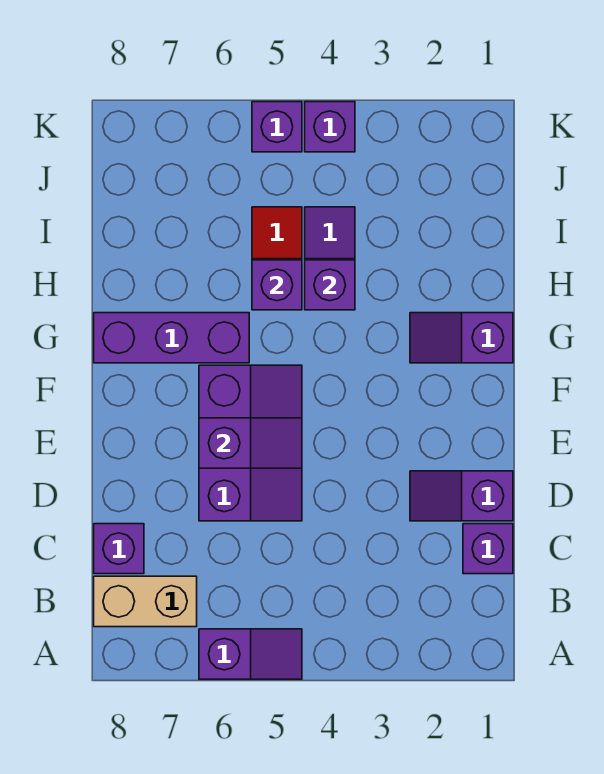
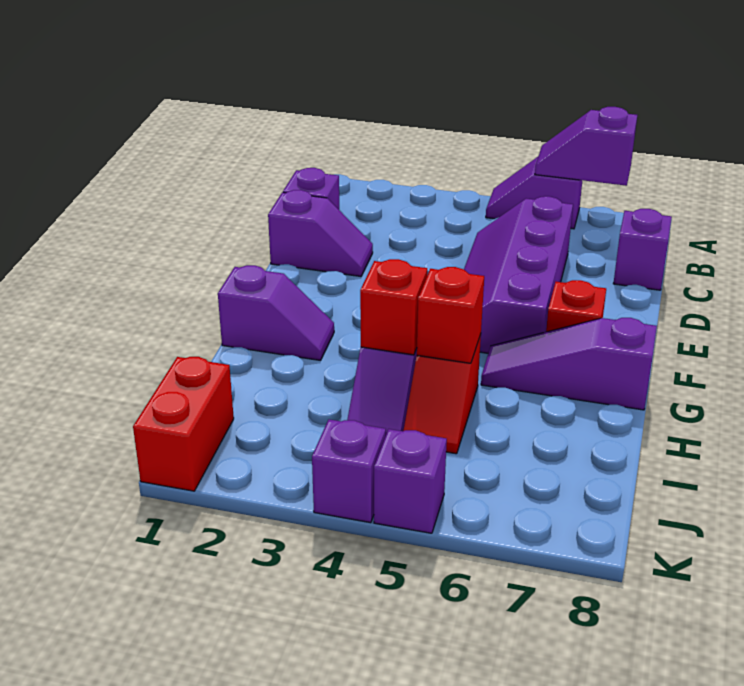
tan brick B7:B8 level 1 -> none
purple slope D5:F6 level 1 top 6 -> purple slope C5:F6 level 1 top 6
purple slope E5:E6 level 2 top 6 -> purple slope A6:A7 level 2 top 7
none -> red brick F7 level 1
purple brick G6:G8 level 1 -> purple slope G6:G8 level 1 top 8
purple brick H4 level 2 -> red brick H4 level 2
purple brick H5 level 2 -> red brick H5 level 2
none -> red brick J1:K1 level 1

